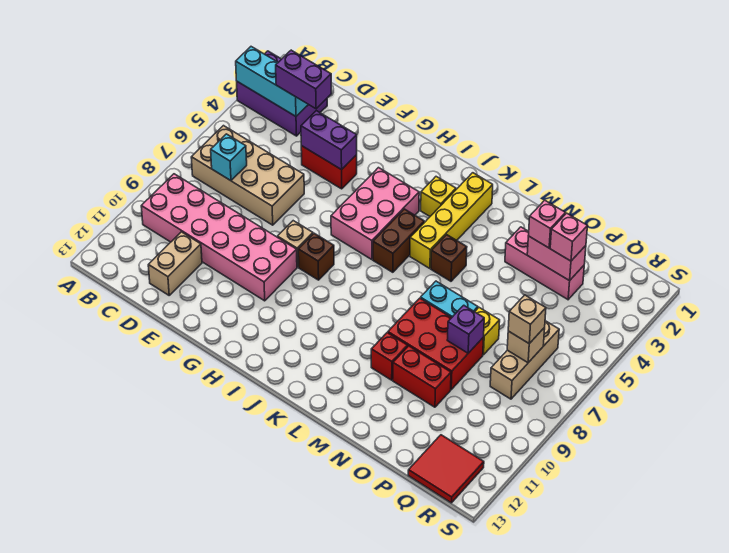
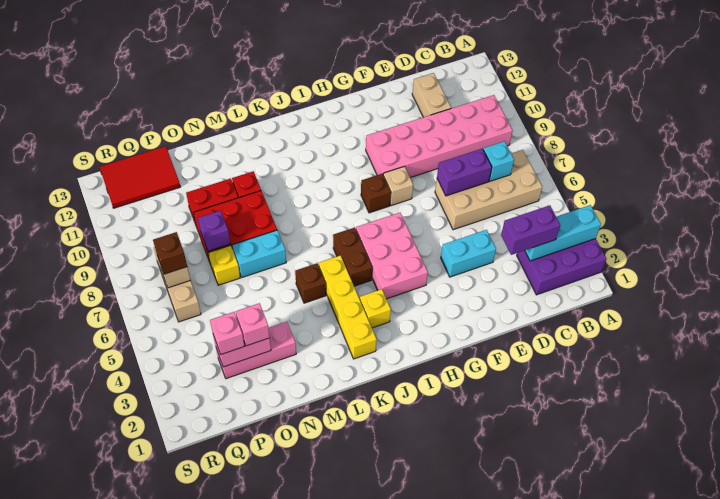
red brick E4:F4 level 1 -> cyan brick E4:F4 level 1
purple brick E4:F4 level 2 -> purple brick D7:E7 level 2
tan brick Q7 level 3 -> brown brick Q7 level 3
red tile Q12:R13 level 1 -> red tile P12:R13 level 1

